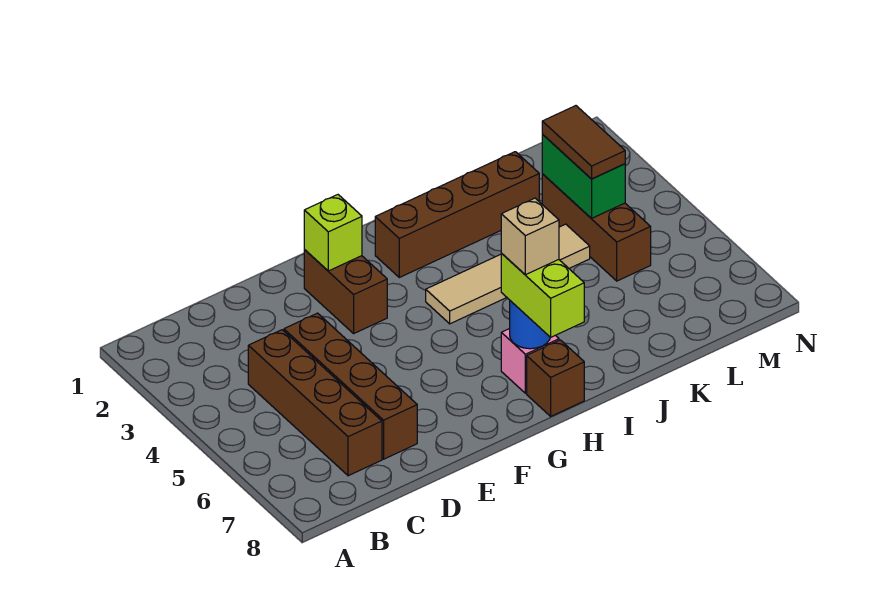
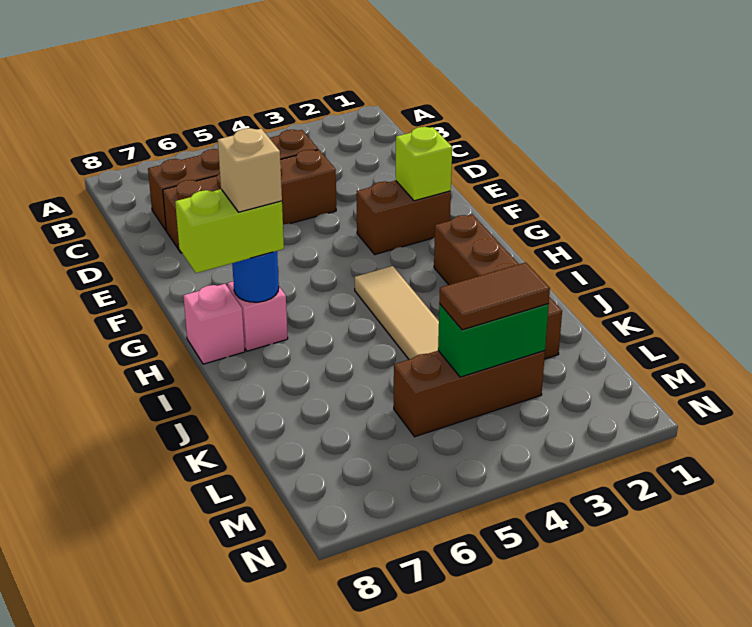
brown brick H8 level 1 -> pink brick H8 level 1

